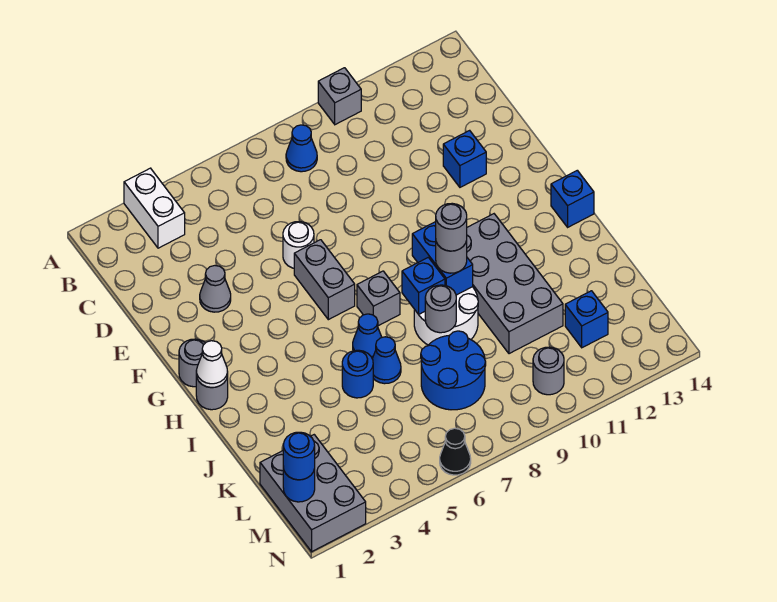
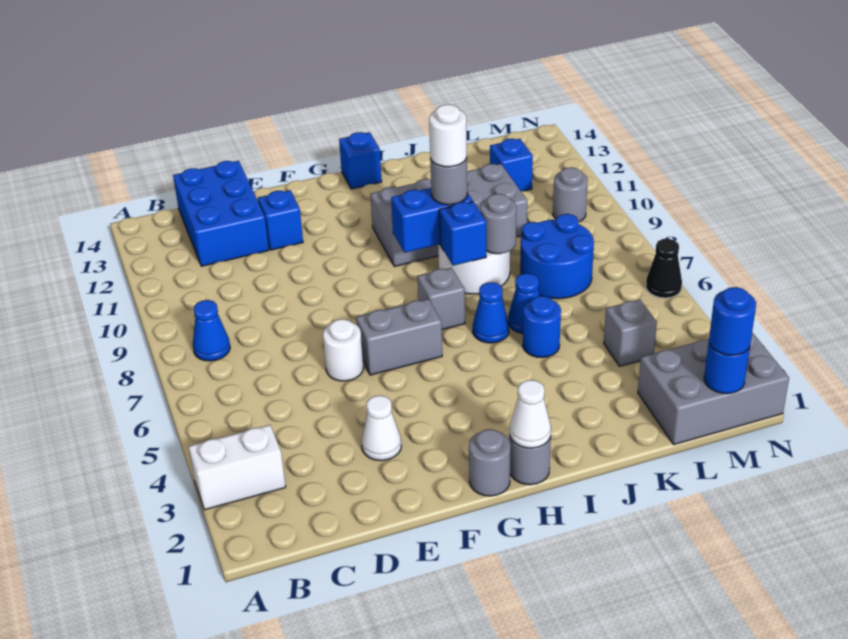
grey brick A10 level 1 -> grey brick L4 level 1
none -> blue brick C12:D14 level 1
grey cone E3 level 1 -> white cone E3 level 1
grey round brick I9 level 4 -> white round brick I9 level 4

